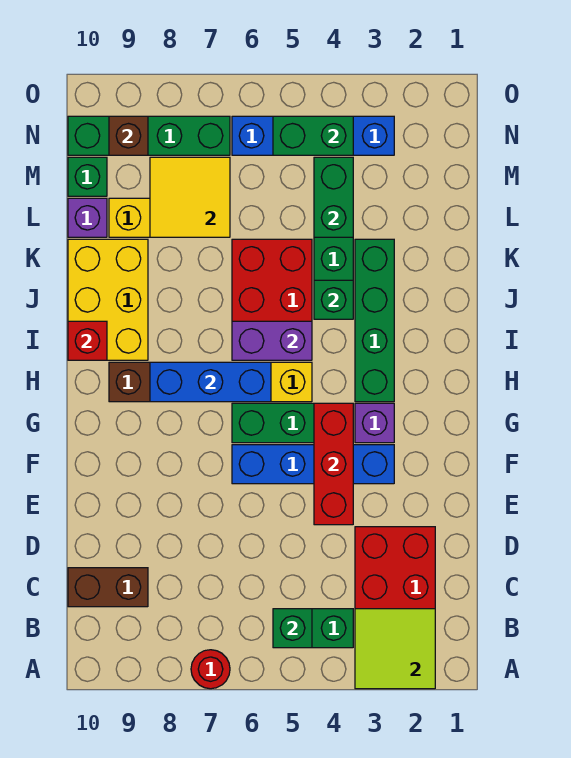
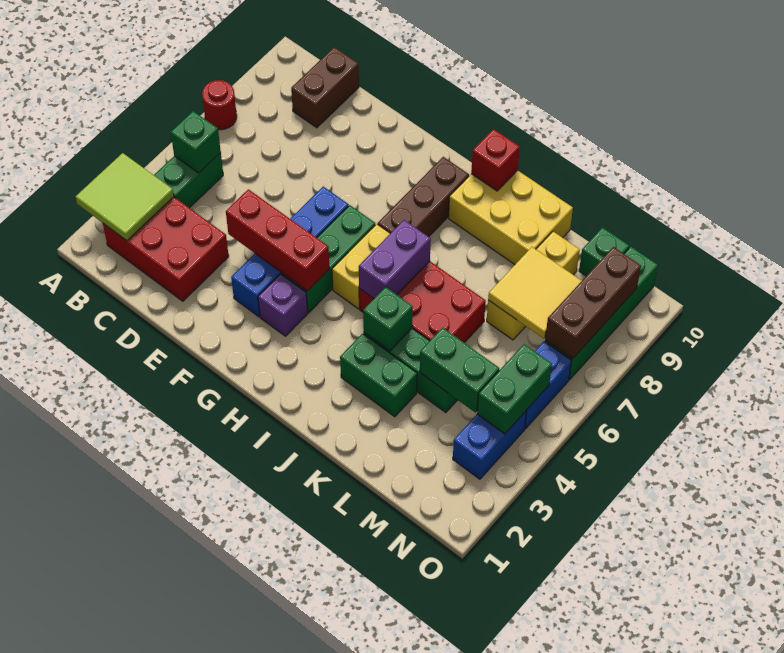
green brick H3:K3 level 1 -> green brick J3:K3 level 1
blue brick H6:H8 level 2 -> none
purple brick L10 level 1 -> none
brown brick N9 level 2 -> brown brick N7:N9 level 2

